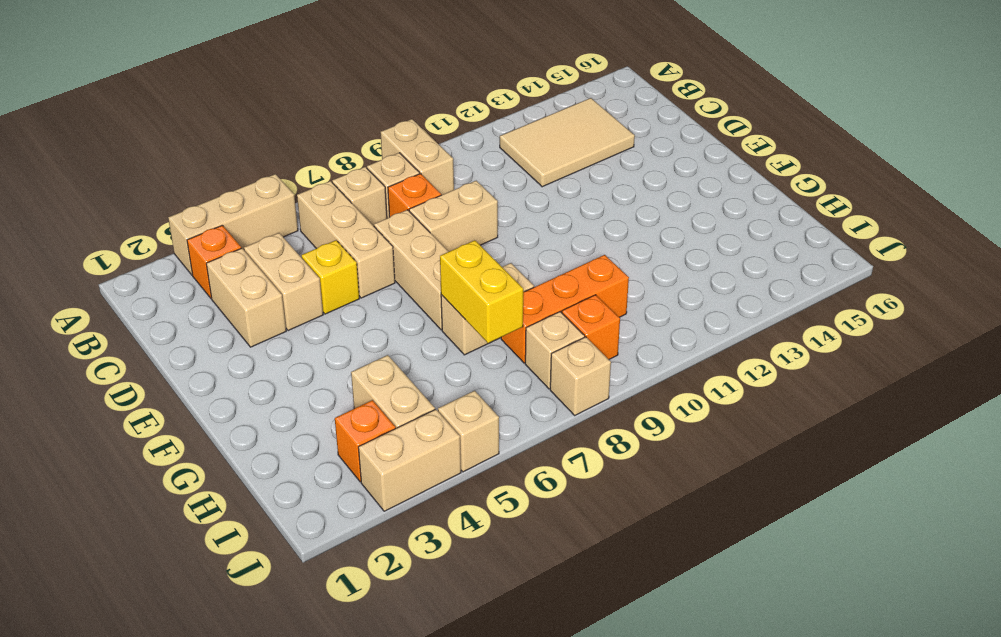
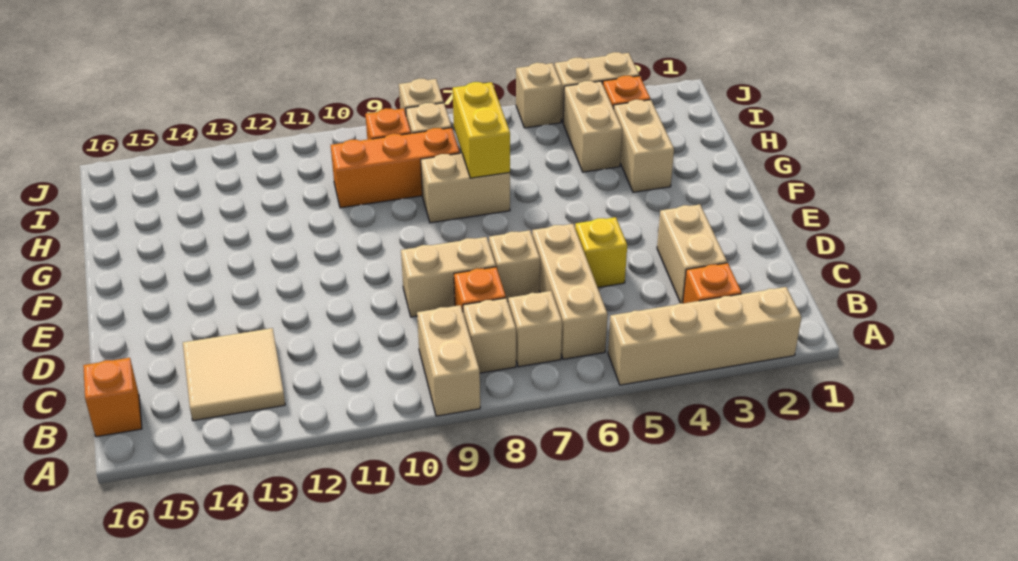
tan brick A3:A5 level 1 -> tan brick A2:A5 level 1
tan tile B12:C14 level 1 -> tan tile B13:C14 level 1
none -> orange brick B16 level 1
tan brick C4:D4 level 1 -> tan brick G3:H3 level 1
tan brick D7:F7 level 1 -> tan brick D7 level 1

